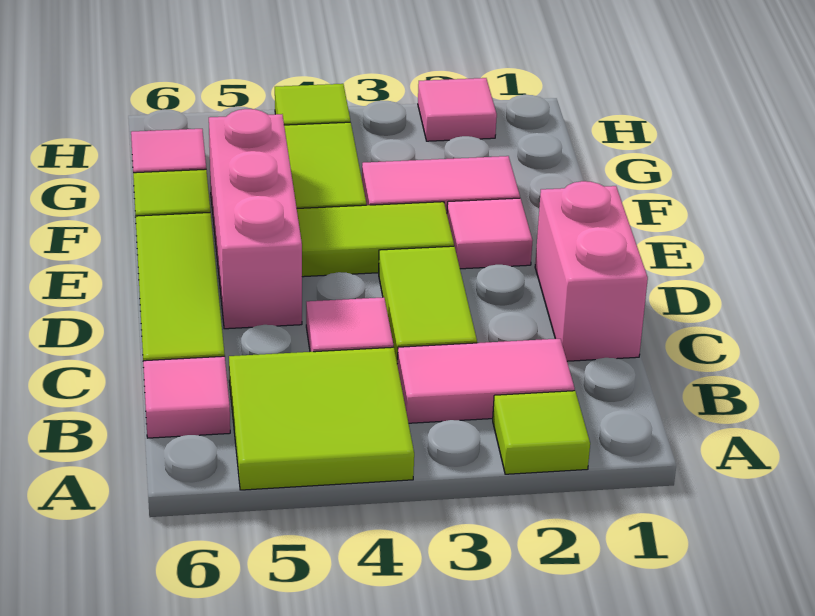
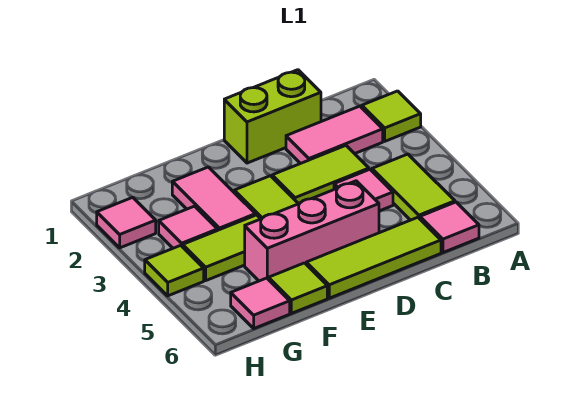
lime tile A4:B5 level 1 -> lime tile B4:B5 level 1
pink tile B2:B3 level 1 -> pink tile B2:C2 level 1
pink brick C1:D1 level 1 -> lime brick C1:D1 level 1
pink tile E2 level 1 -> pink tile G3 level 1

